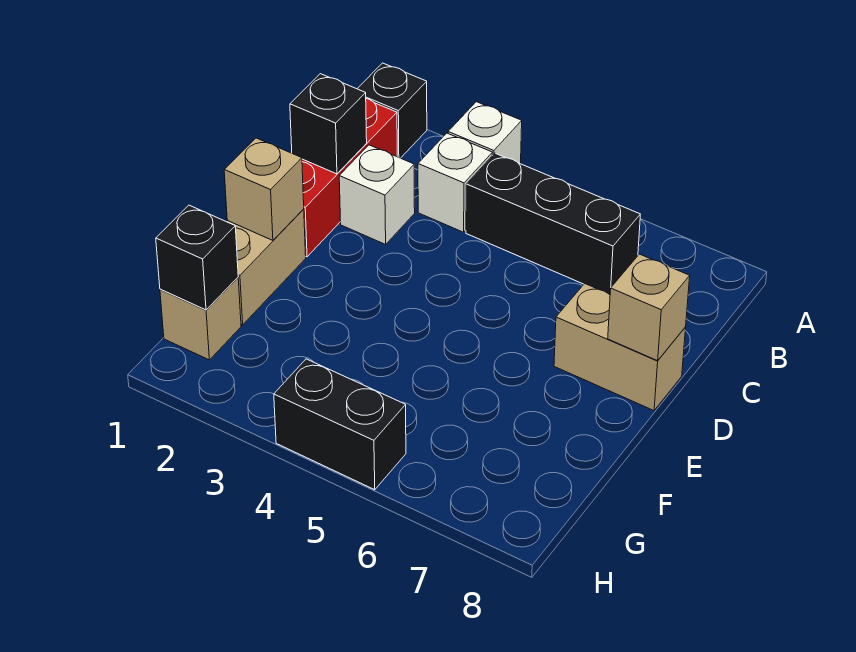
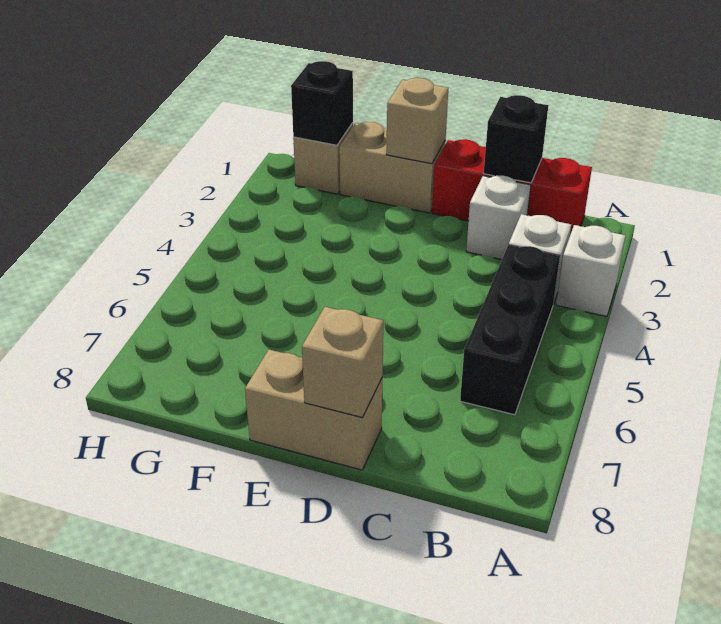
black brick A1 level 1 -> none
tan brick D7:D8 level 1 -> tan brick D8:E8 level 1
black brick H4:H5 level 1 -> none

